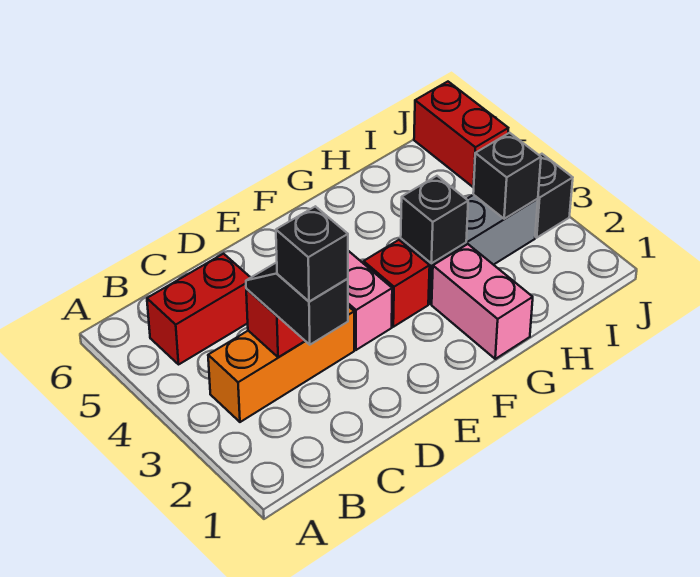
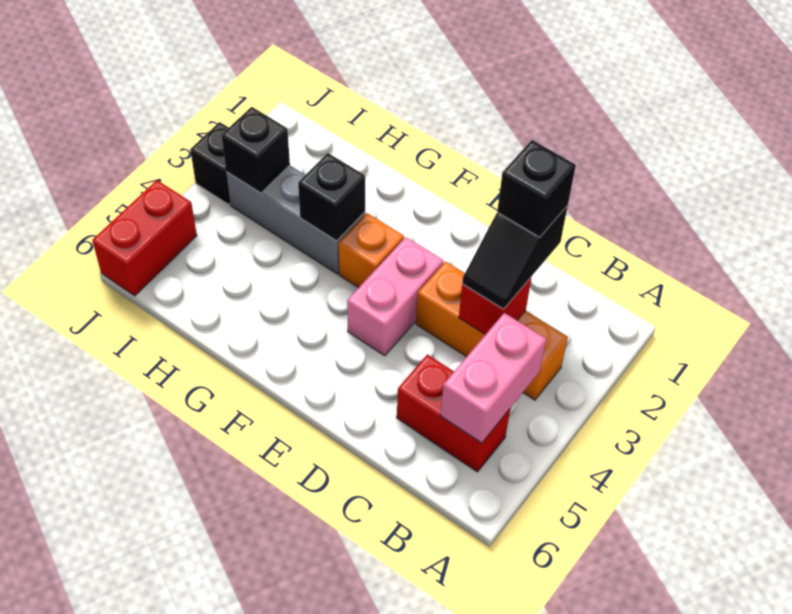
red brick F3 level 1 -> orange brick F3 level 1
pink brick G1:G2 level 1 -> pink brick B4:B5 level 2

